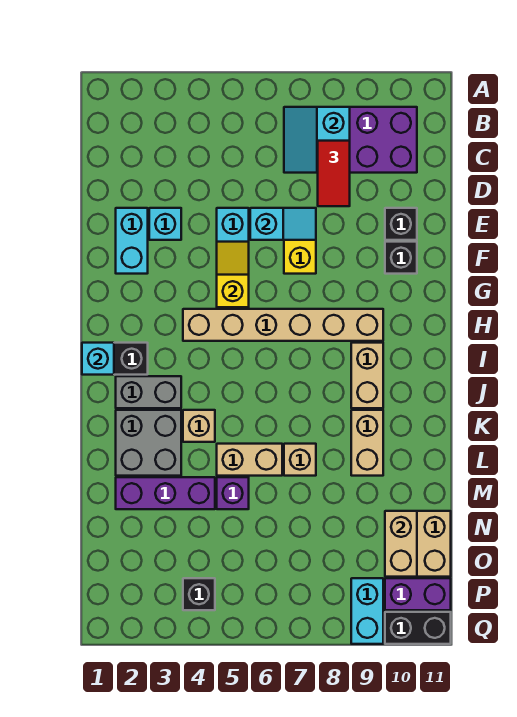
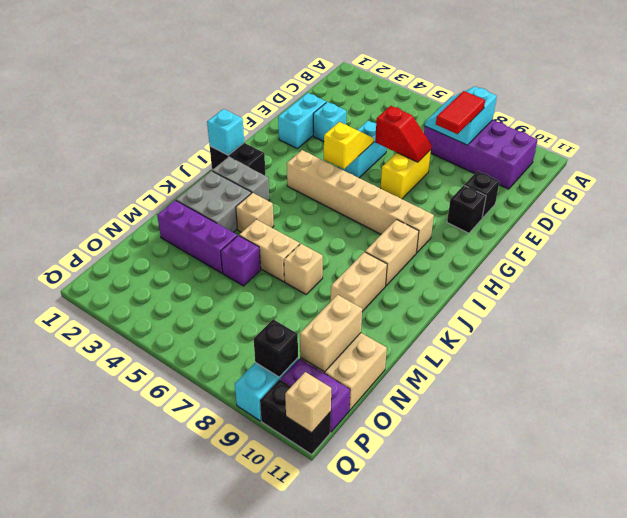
cyan slope E6:E7 level 2 top 6 -> red slope E6:E7 level 2 top 6
black brick P4 level 1 -> black brick P9 level 2
none -> tan brick Q11 level 2

